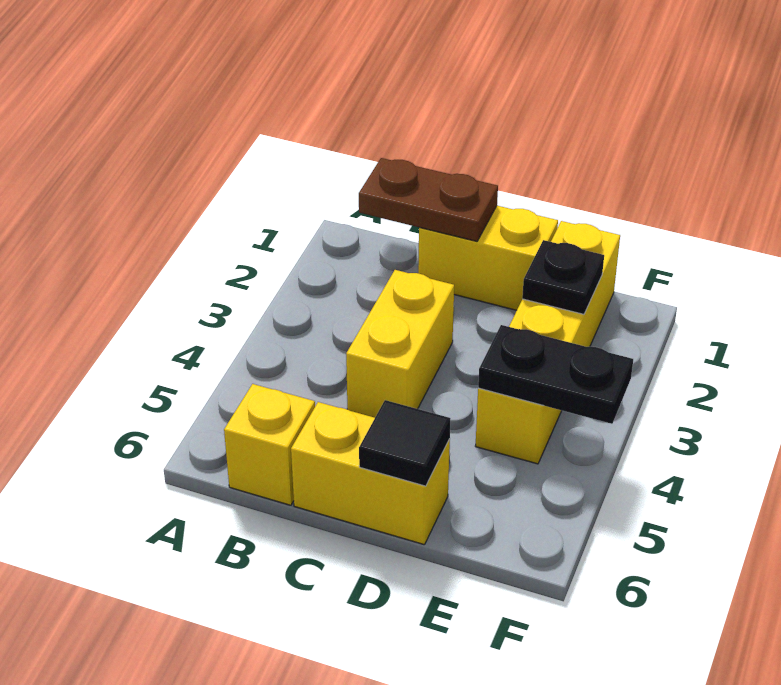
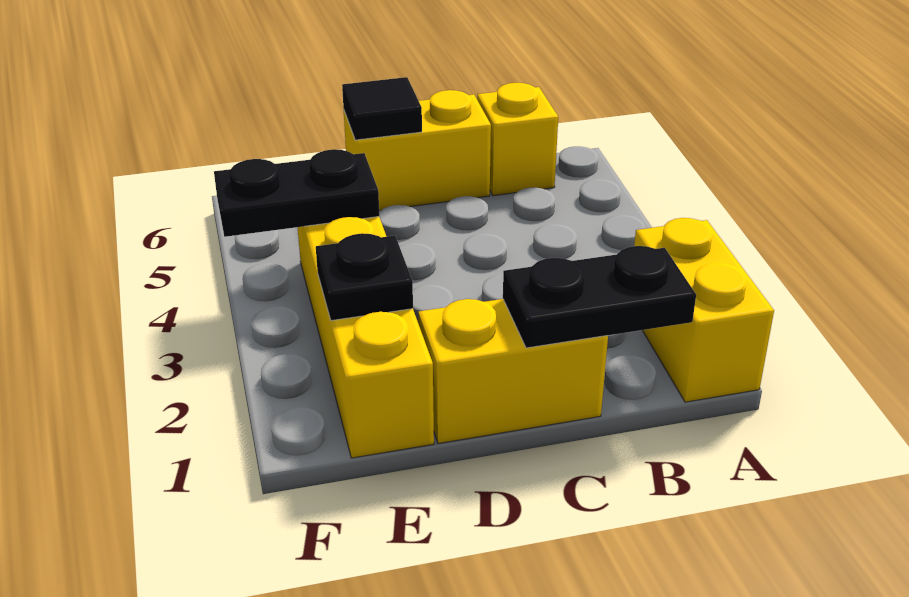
brown plate B1:C1 level 2 -> black plate B1:C1 level 2
yellow brick C3:C4 level 1 -> yellow brick A1:A2 level 1

